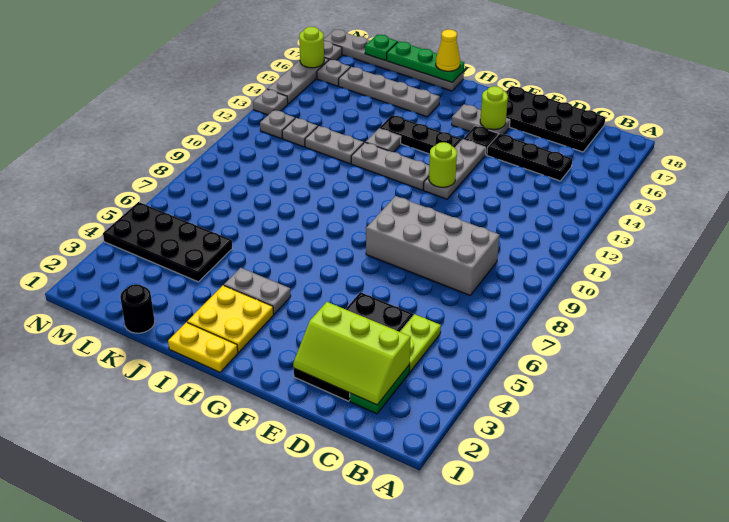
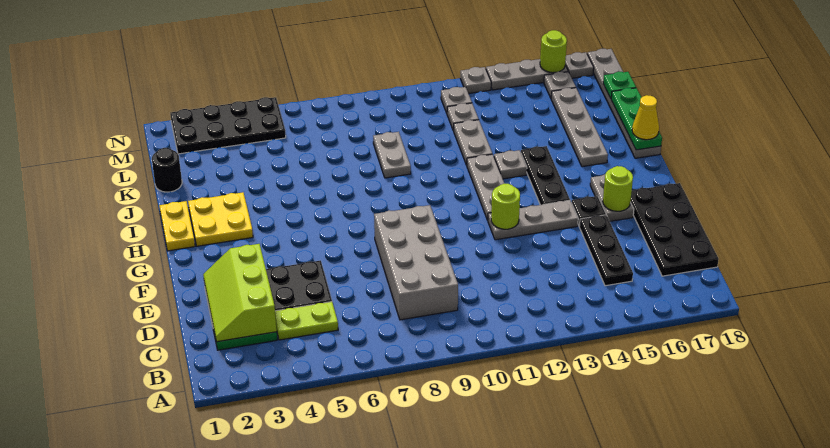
grey plate H4:I4 level 1 -> grey plate J9:K9 level 1
black plate K4:N5 level 1 -> black plate M2:N5 level 1

